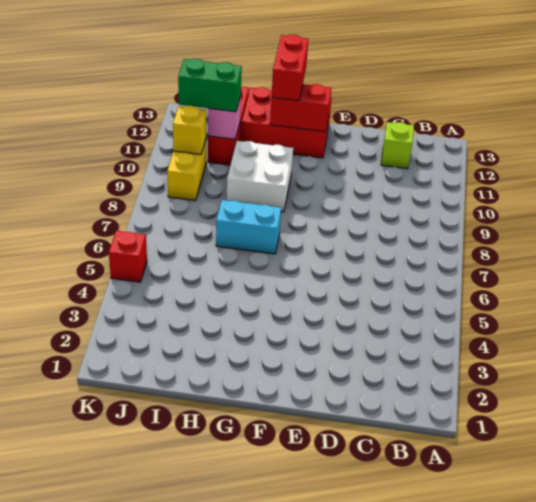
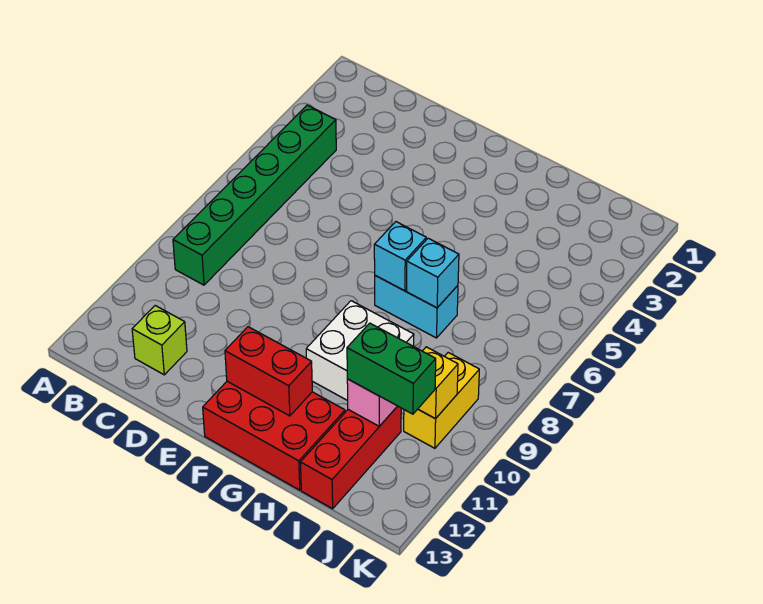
none -> green brick B4:B9 level 1
none -> cyan brick G7 level 2
red brick G12:G13 level 3 -> none
none -> cyan brick H7 level 2
red brick K5 level 1 -> none

